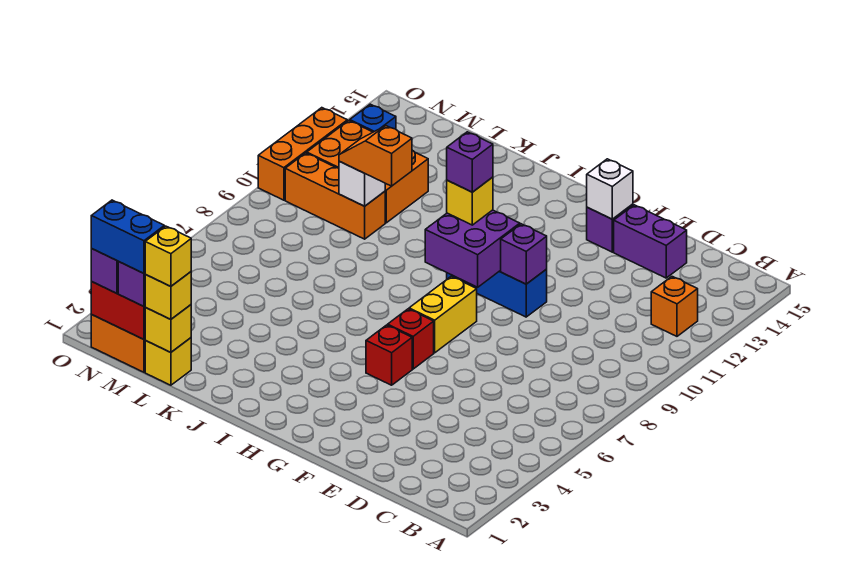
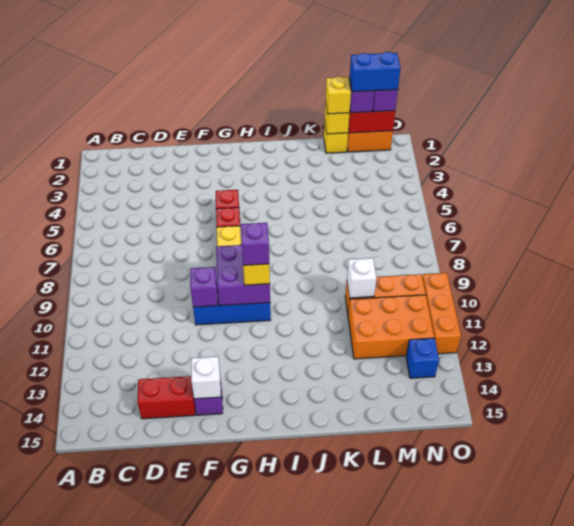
orange brick B12 level 1 -> none
purple brick D14:E14 level 1 -> red brick D14:E14 level 1
orange slope K10:L10 level 3 top K -> none
yellow brick L1 level 4 -> none

